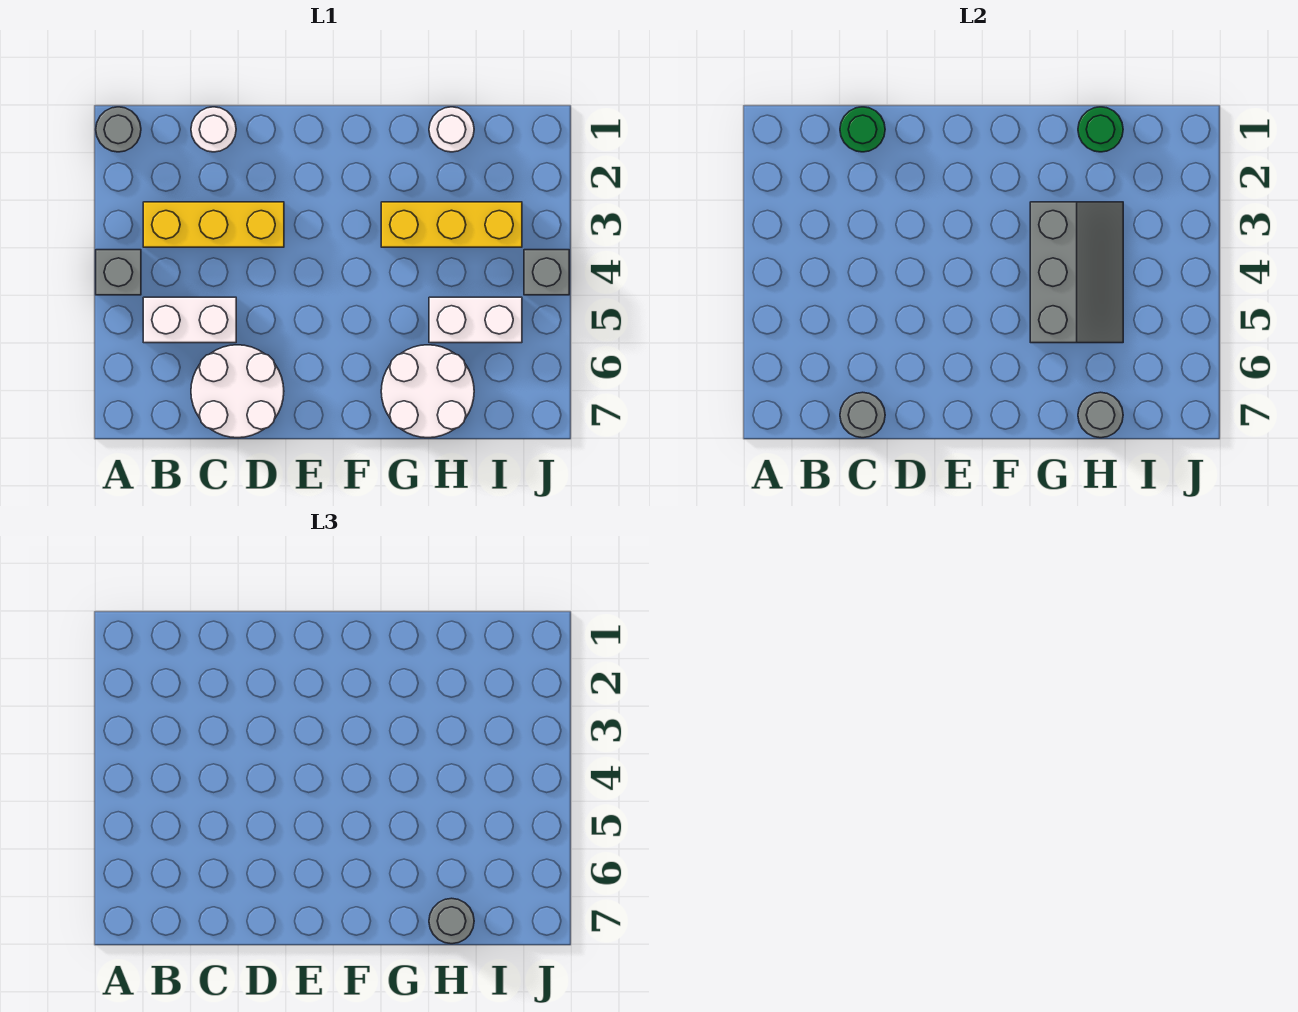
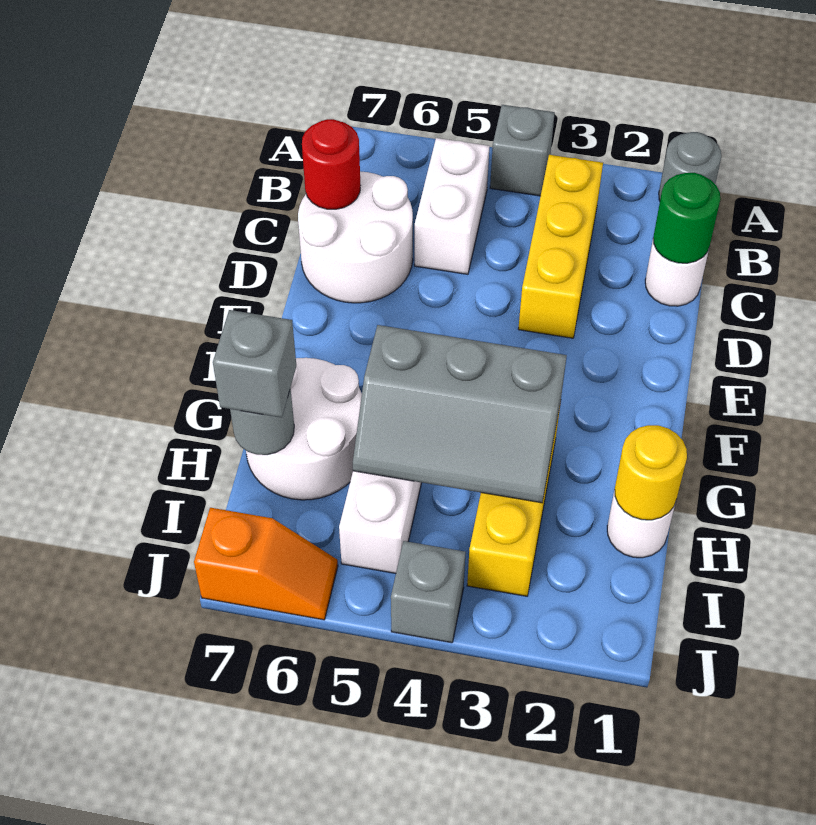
grey round brick C7 level 2 -> red round brick C7 level 2
green round brick H1 level 2 -> yellow round brick H1 level 2
grey round brick H7 level 3 -> grey brick H7 level 3
none -> orange slope J6:J7 level 1 top 7

